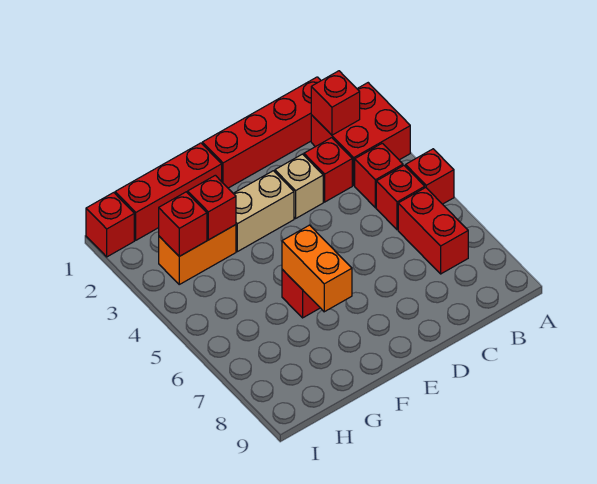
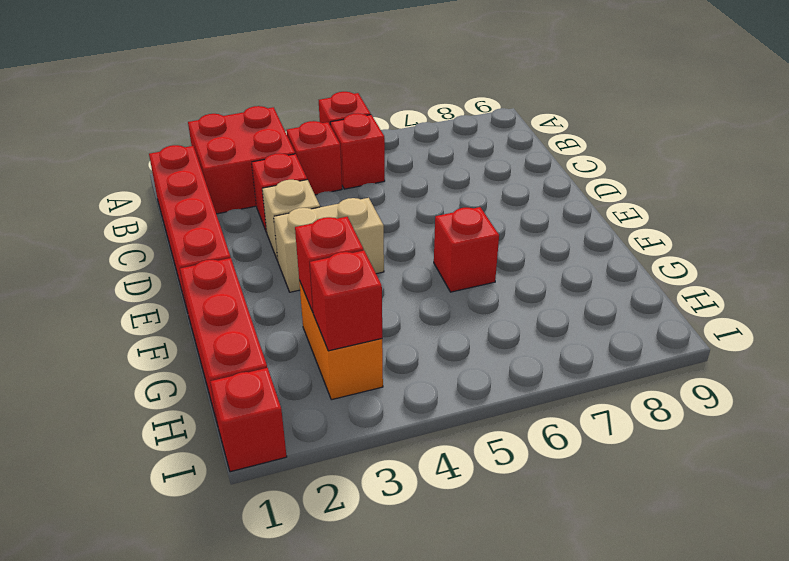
red brick B2 level 2 -> none
red brick B6:B7 level 1 -> none
tan brick E3:F3 level 1 -> tan brick E3:E4 level 1
orange brick F6:F7 level 2 -> none

